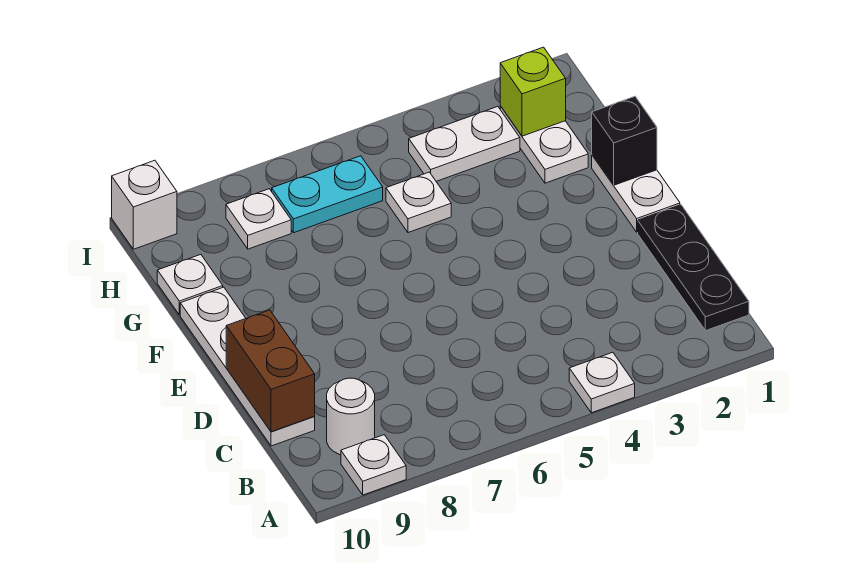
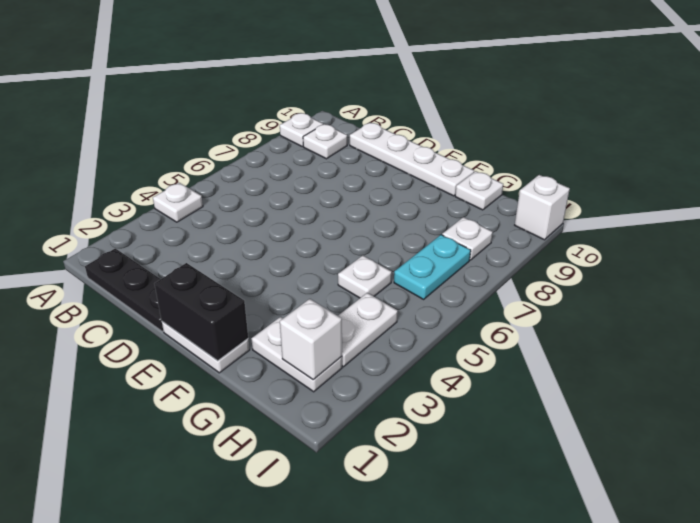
white round brick B9 level 1 -> white plate B9 level 1
brown brick C10:D10 level 2 -> none
black brick F1 level 2 -> black brick E1:F1 level 2
lime brick H2 level 2 -> white brick H2 level 2

